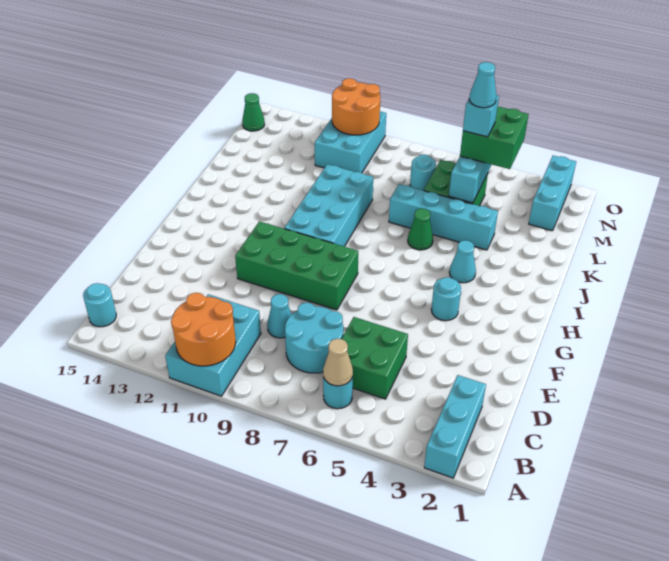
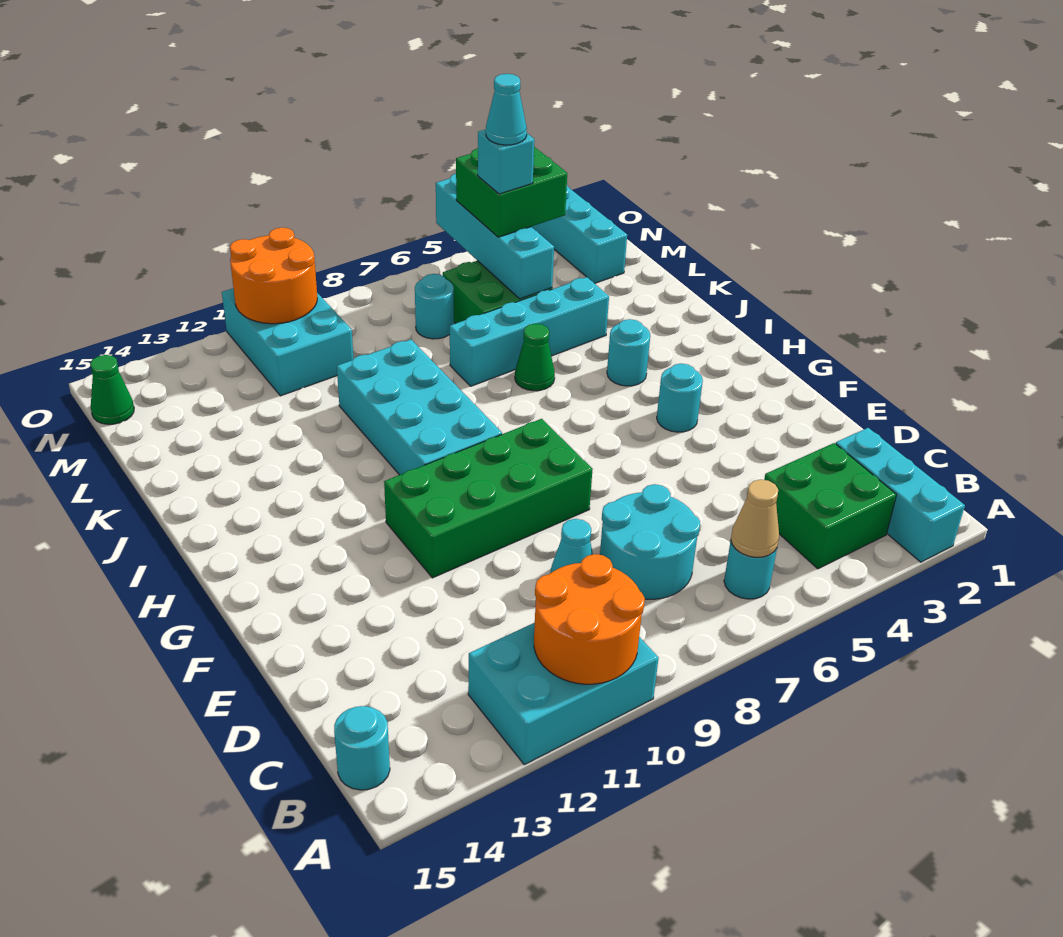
cyan brick A10:C11 level 1 -> cyan brick A10:B12 level 1
green brick C5:D6 level 1 -> green brick B3:C4 level 1
cyan cone I4 level 1 -> cyan round brick I4 level 1

